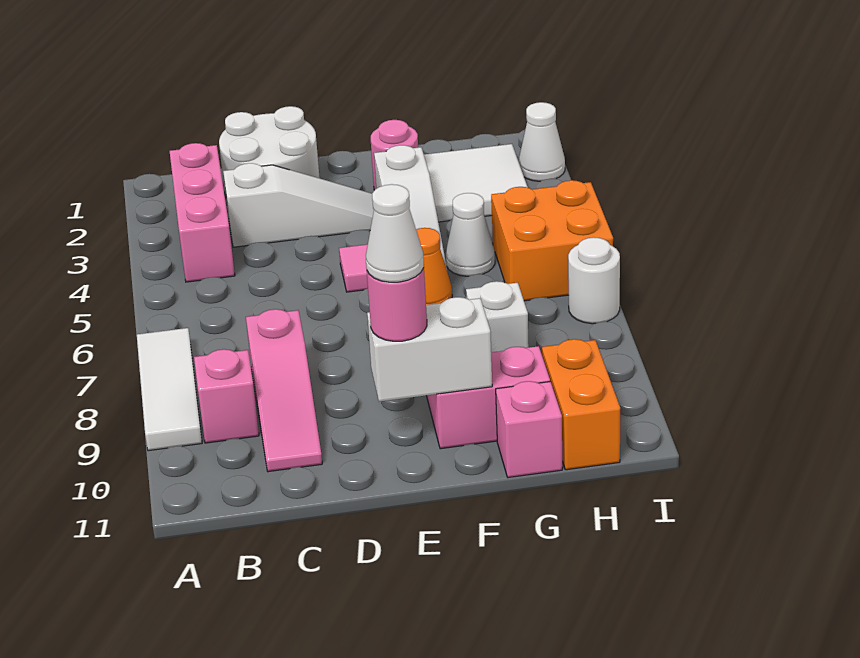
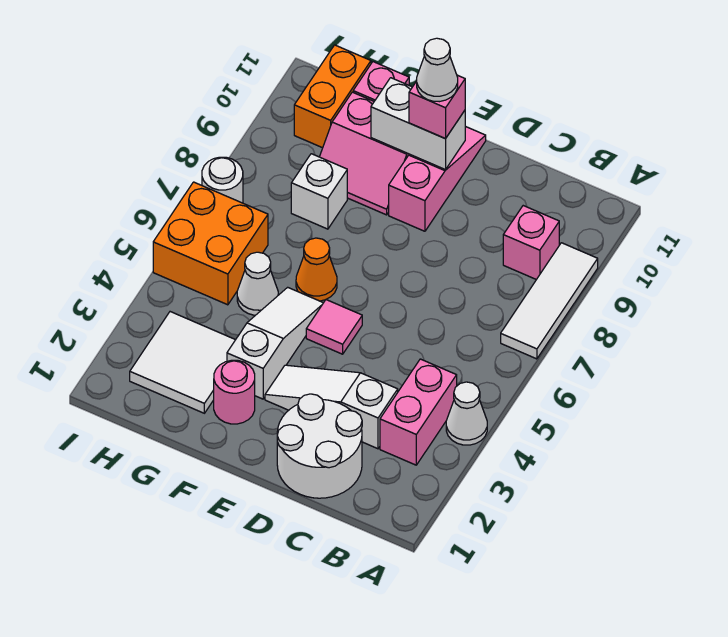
pink brick B2:B4 level 1 -> pink brick B3:B4 level 1
pink slope C8:C10 level 1 top 8 -> pink slope E9:E11 level 1 top 9
pink round brick E10 level 3 -> pink brick E10 level 3
white cone I2 level 1 -> white cone A4 level 1

